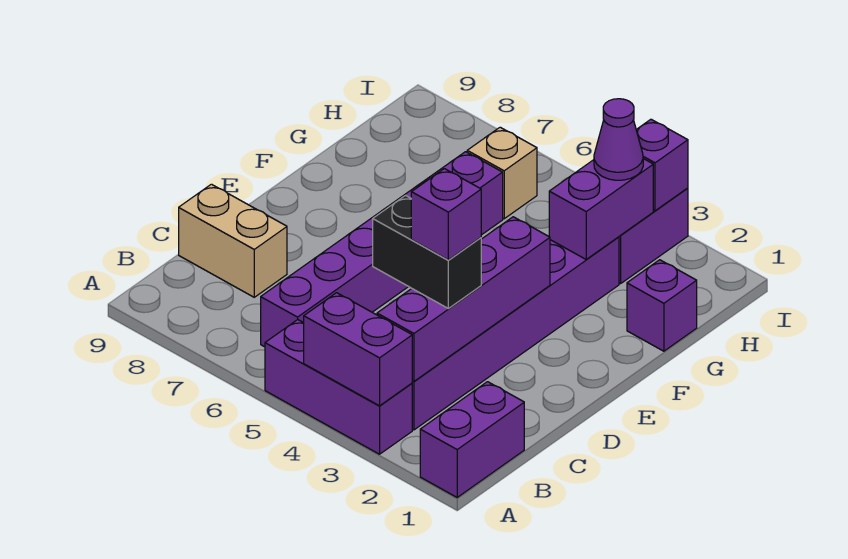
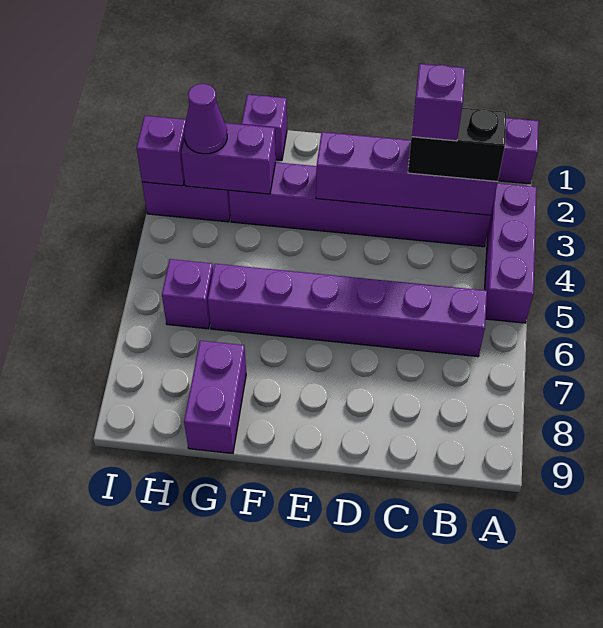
purple brick A3:A4 level 2 -> purple brick G8:G9 level 1
black brick C3:C4 level 3 -> black brick B3:C3 level 3
tan brick C8:C9 level 1 -> none
tan brick H6 level 1 -> purple brick H6 level 1

